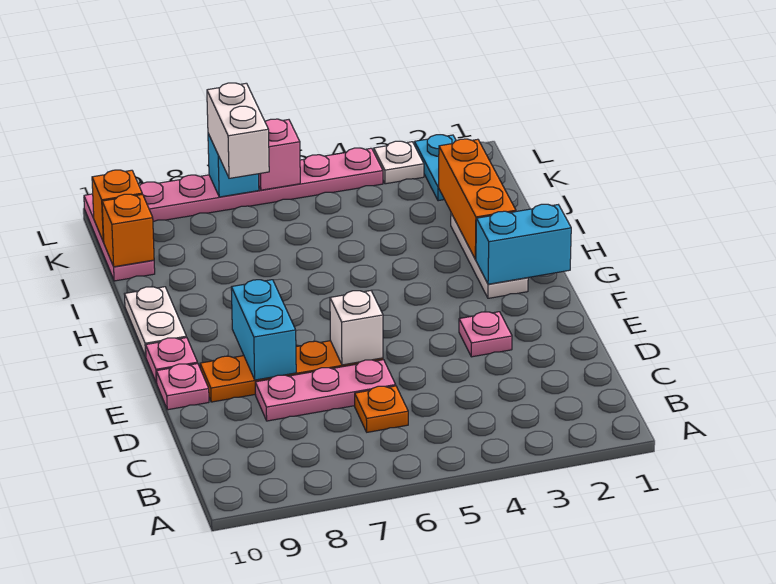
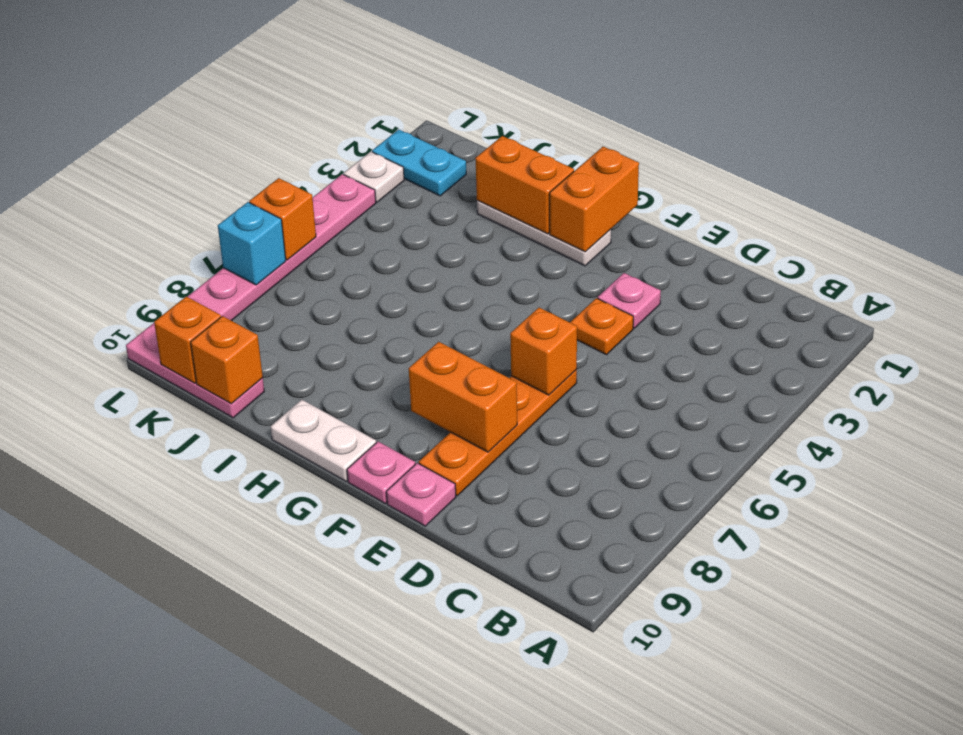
orange plate C6 level 1 -> orange plate E4 level 1
pink plate D6:D8 level 1 -> none
white brick E6 level 2 -> orange brick E6 level 2
cyan brick E8:F8 level 2 -> orange brick E8:F8 level 2
cyan brick G1:G2 level 2 -> orange brick G1:G2 level 2
orange brick H2:J2 level 2 -> orange brick H2:I2 level 2
white brick K7:L7 level 3 -> none
pink brick L6 level 2 -> orange brick L6 level 2

